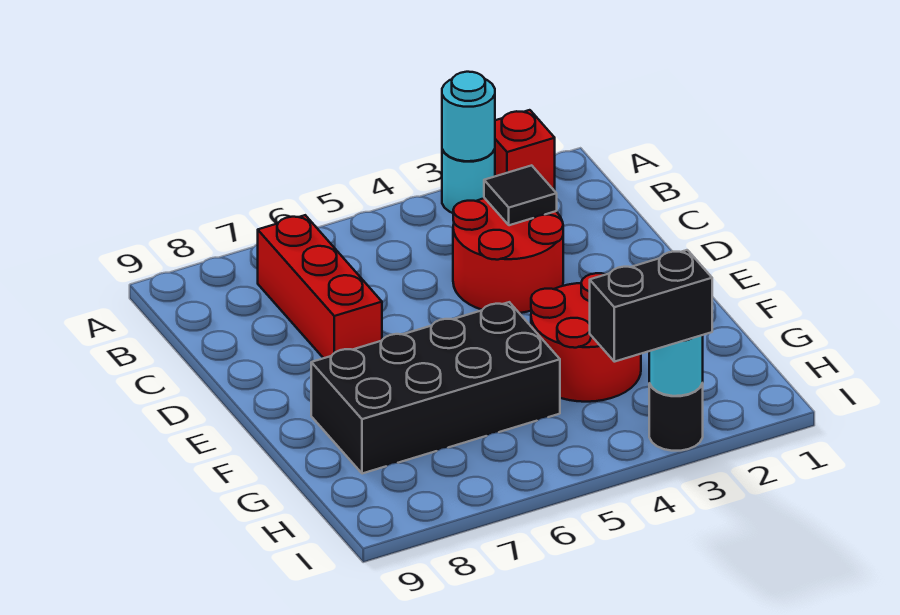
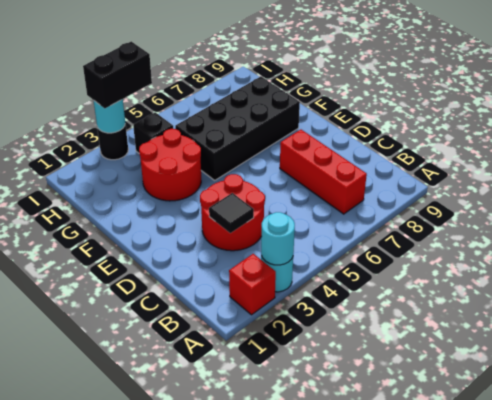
none -> black brick H4 level 1

